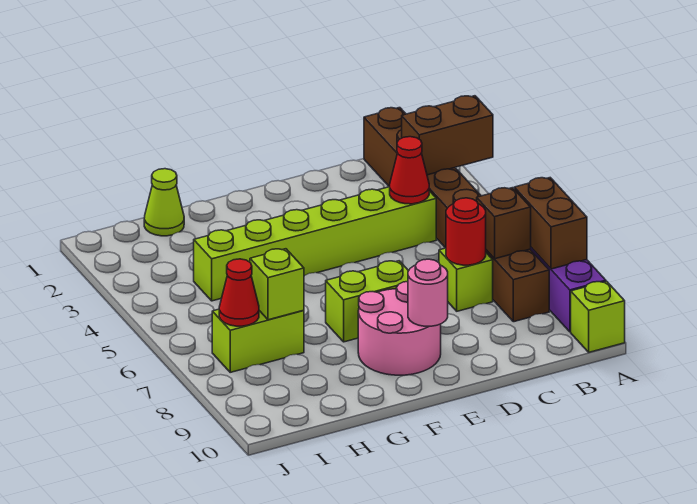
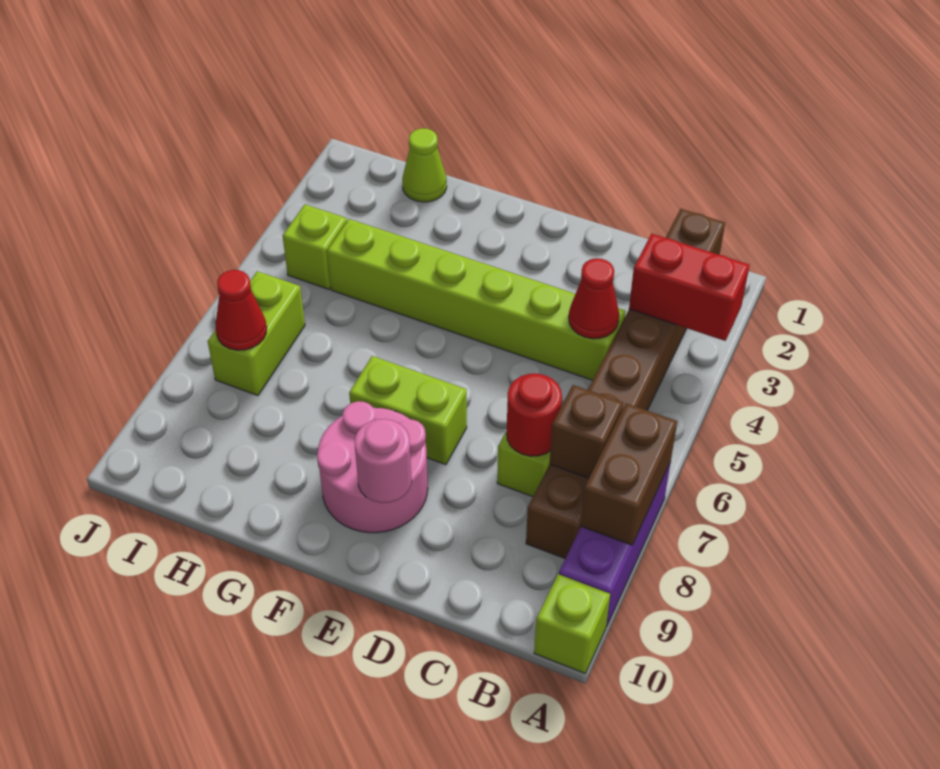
brown brick A3:B3 level 2 -> red brick A3:B3 level 2
lime brick H7:I7 level 1 -> lime brick I6:I7 level 1
lime brick H7 level 2 -> lime brick I4 level 1

